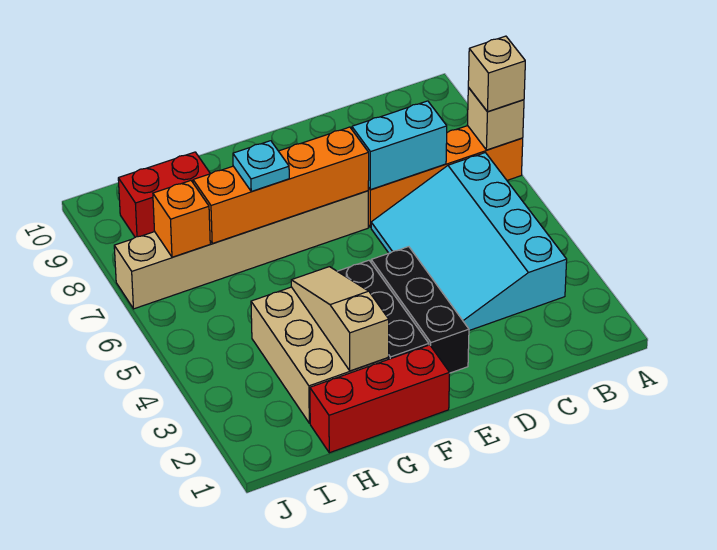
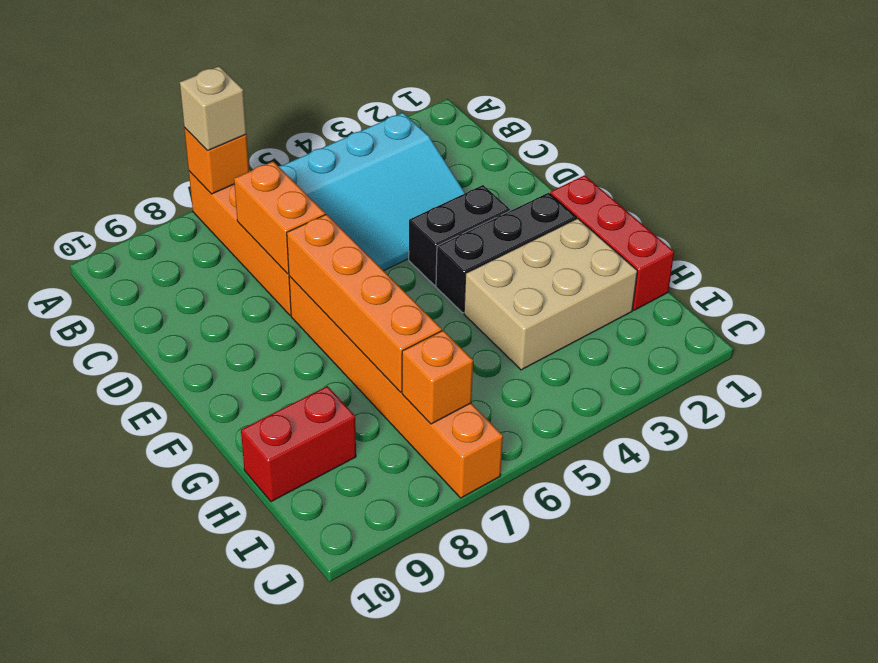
tan brick A7 level 2 -> orange brick A7 level 2
cyan brick C7:D7 level 2 -> orange brick C7:D7 level 2
black brick E2:E4 level 1 -> black brick E3:E4 level 1
tan brick E7:J7 level 1 -> orange brick E7:J7 level 1
tan slope G2:G4 level 2 top 2 -> none
cyan plate G7 level 3 -> none
red brick H9:I9 level 1 -> red brick H9:H10 level 1

